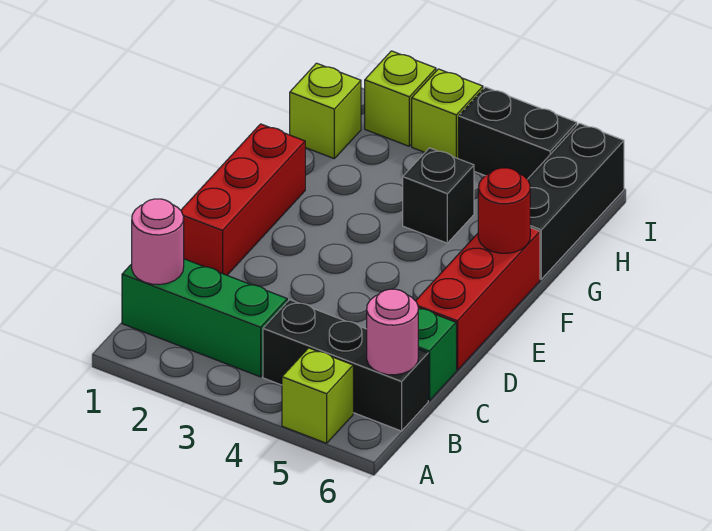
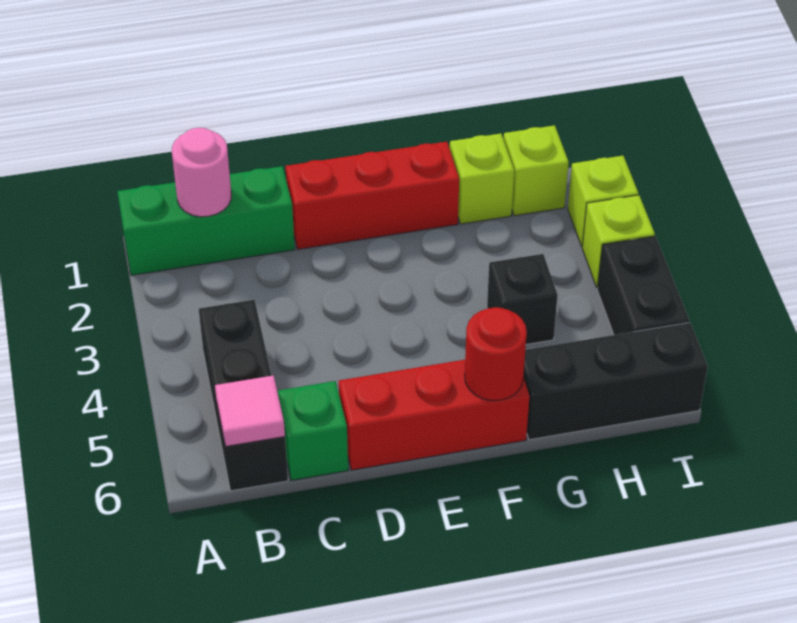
lime brick A5 level 1 -> lime brick G1 level 1
green brick B1:B3 level 1 -> green brick A1:C1 level 1
pink round brick B6 level 2 -> pink tile B6 level 2

